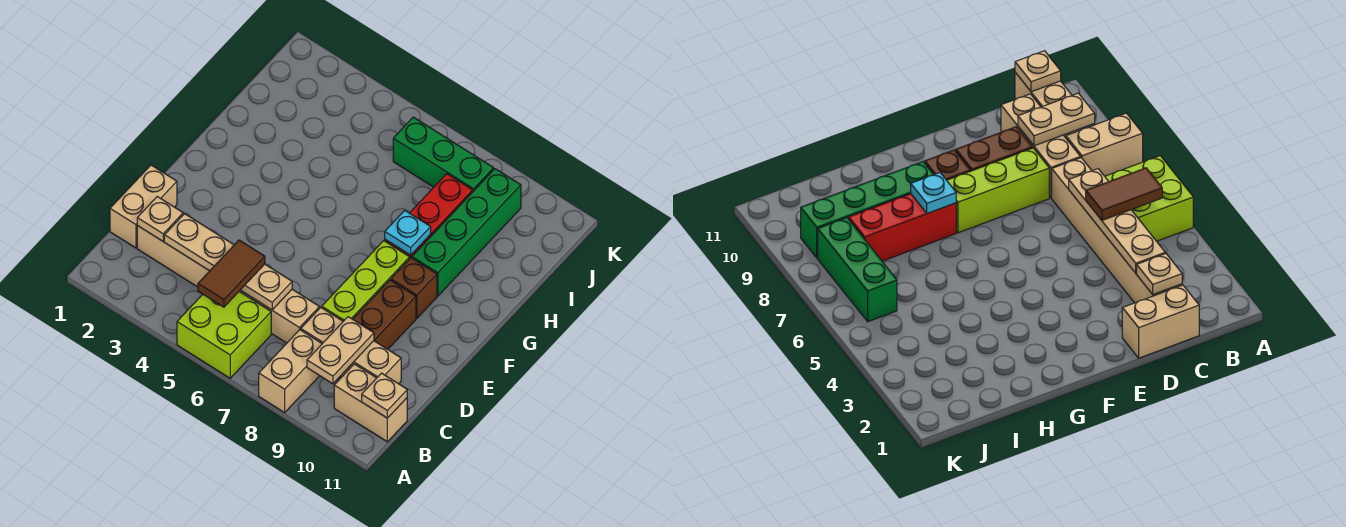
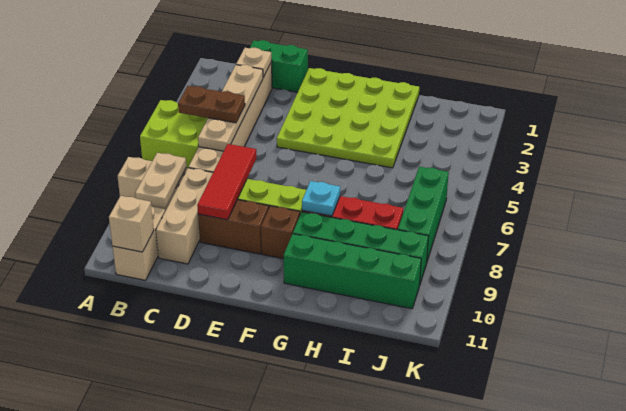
brown tile B5:C5 level 3 -> brown plate B5:C5 level 3
tan plate B9:C9 level 2 -> tan plate B8:B9 level 2
tan plate B11 level 2 -> tan brick B11 level 2
tan brick C1:D1 level 1 -> green brick C1:D1 level 1
none -> red tile D7:D9 level 2
none -> lime plate E1:H4 level 1
none -> green brick G10:J10 level 1

